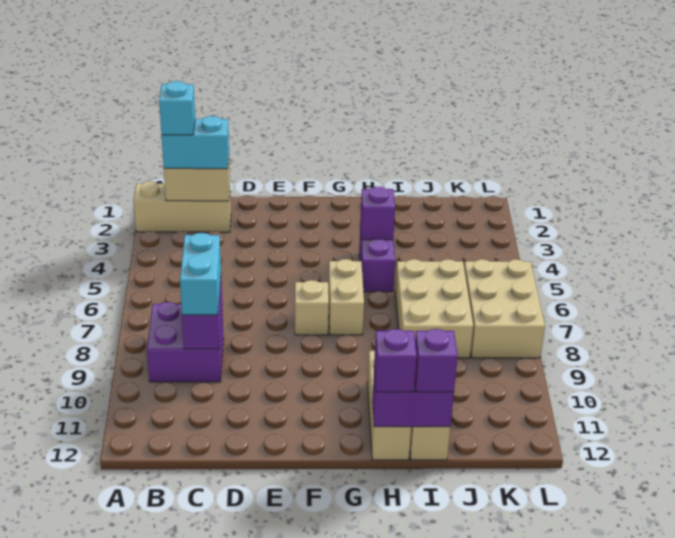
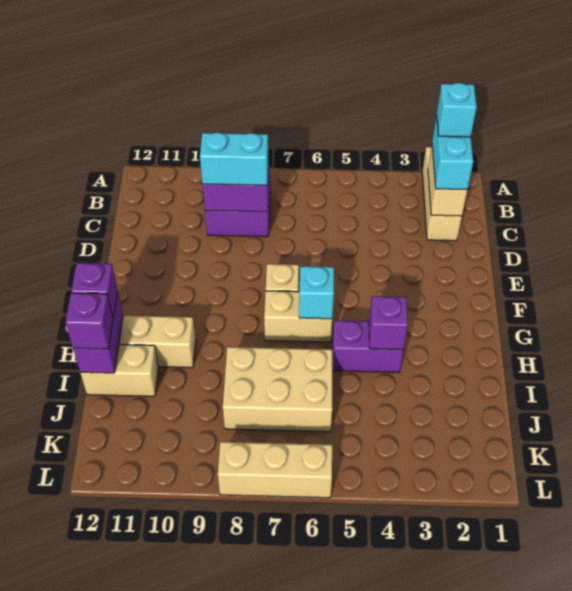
none -> cyan brick G6 level 2
tan brick K6:L8 level 1 -> tan brick L6:L8 level 1

